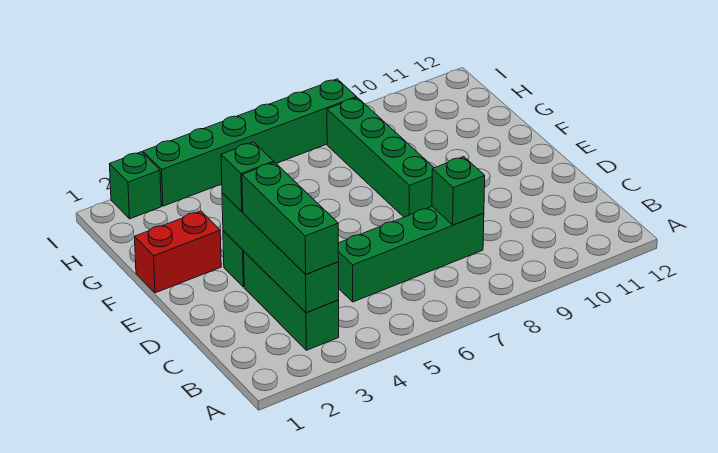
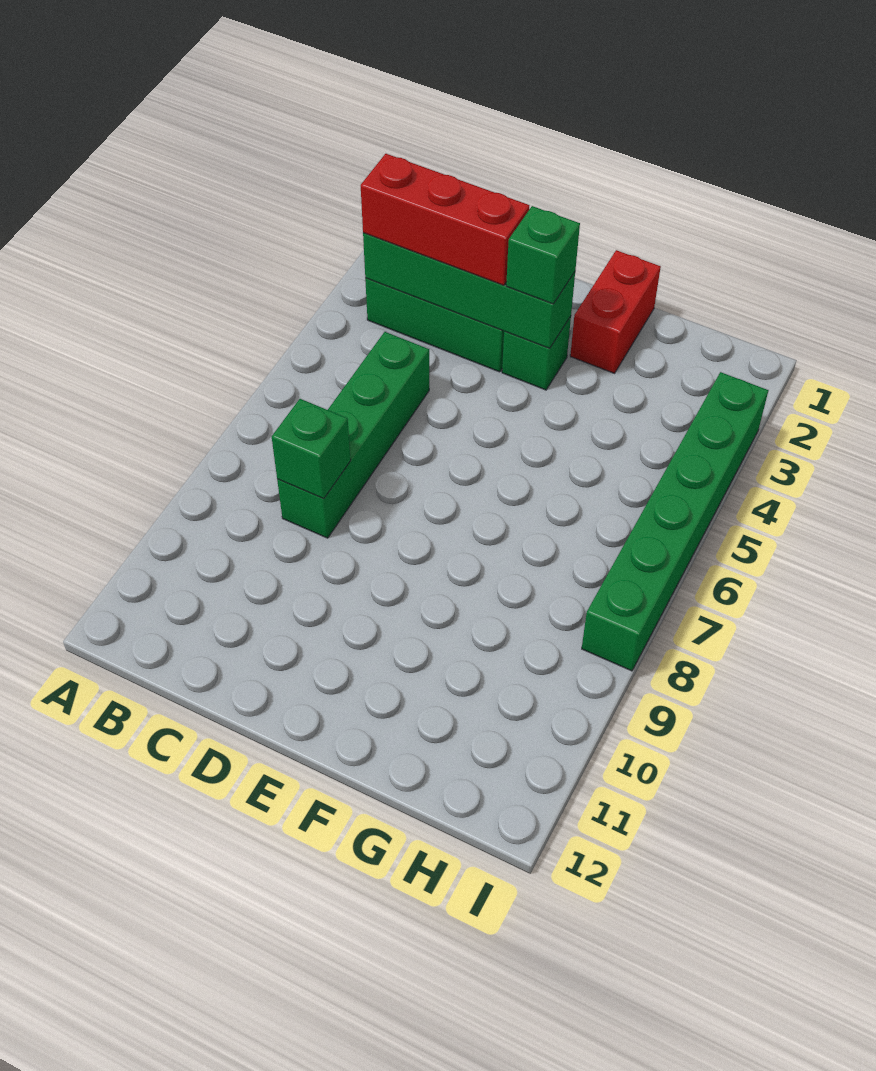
green brick B3:D3 level 3 -> red brick B3:D3 level 3
green brick E8:H8 level 1 -> none
green brick I2 level 1 -> none

